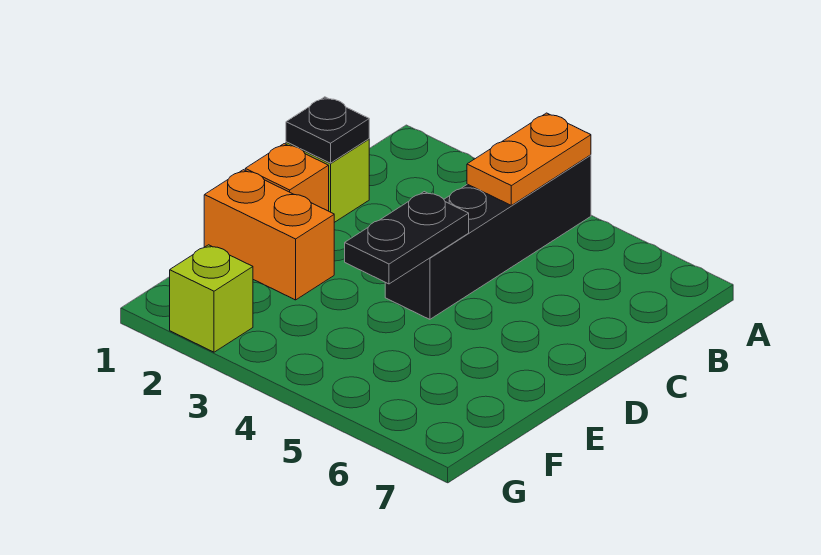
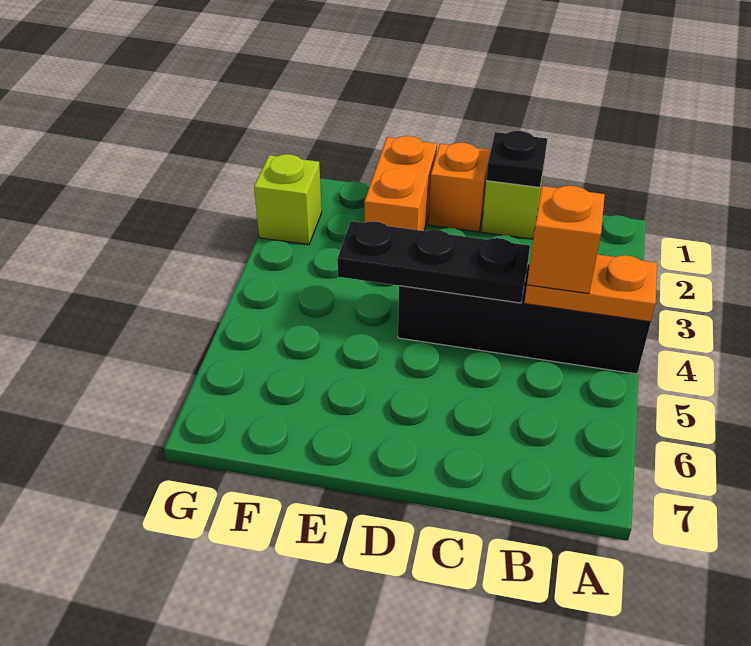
none -> orange brick B4 level 3
black plate D4:E4 level 2 -> black plate C4:E4 level 2

